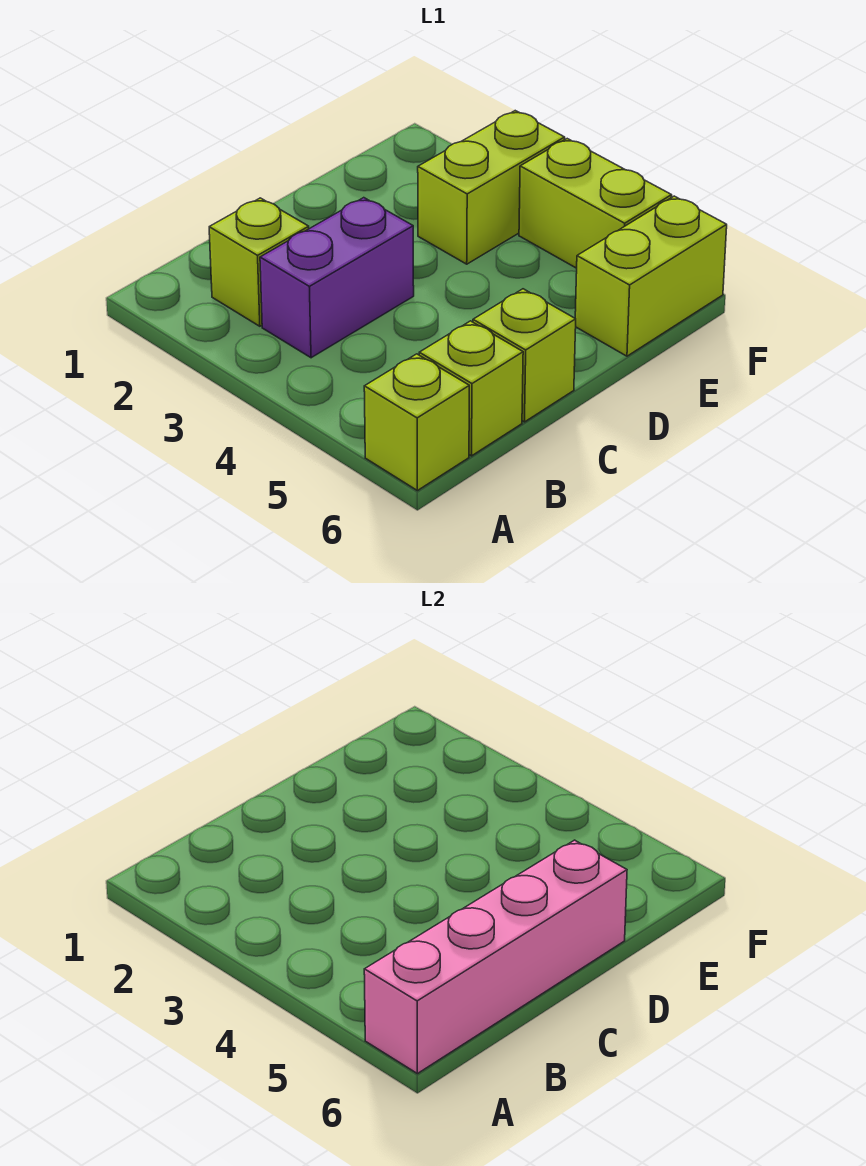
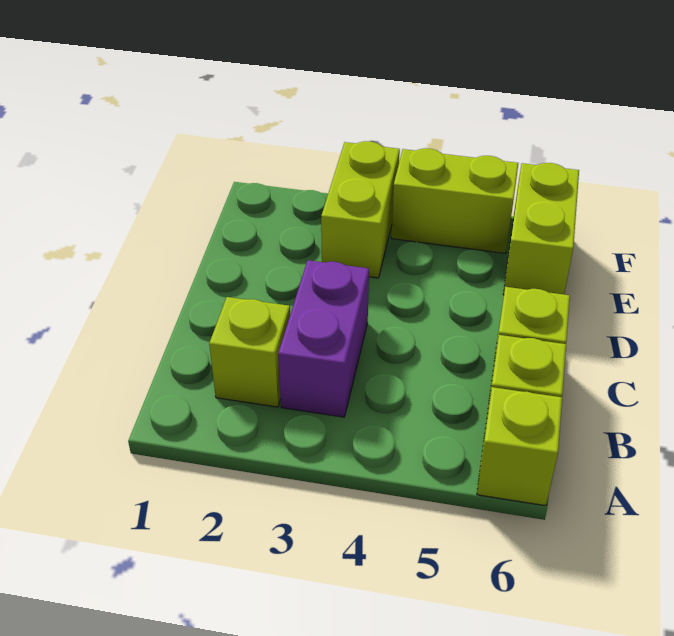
pink brick A6:D6 level 2 -> none

